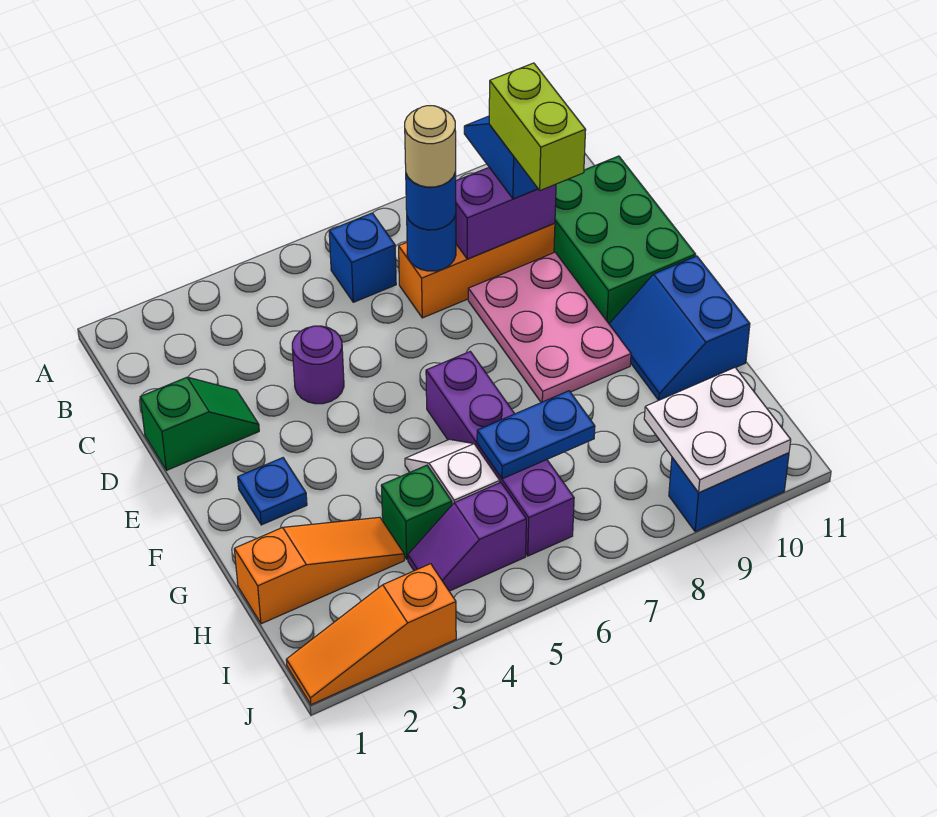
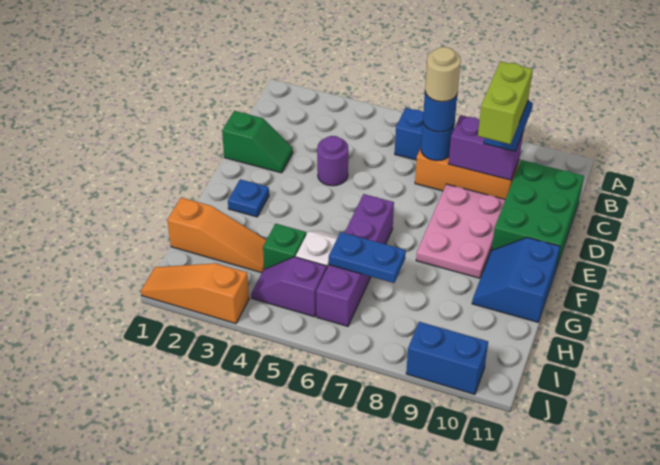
white plate I9:J10 level 2 -> none

